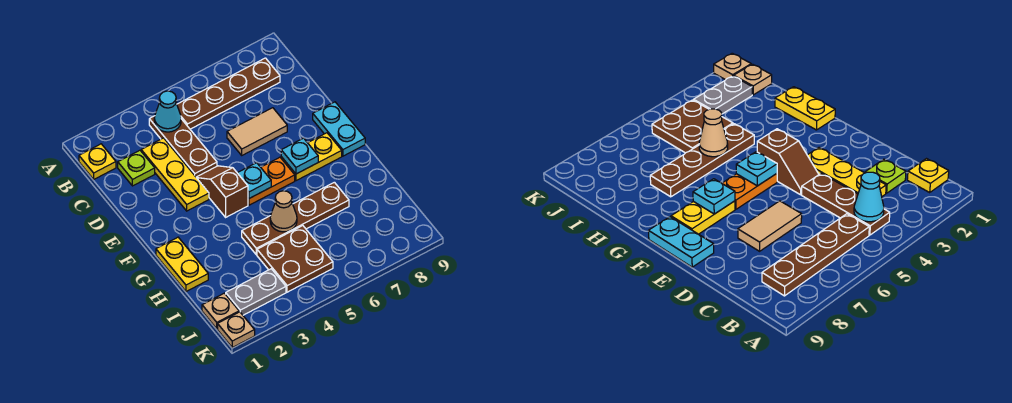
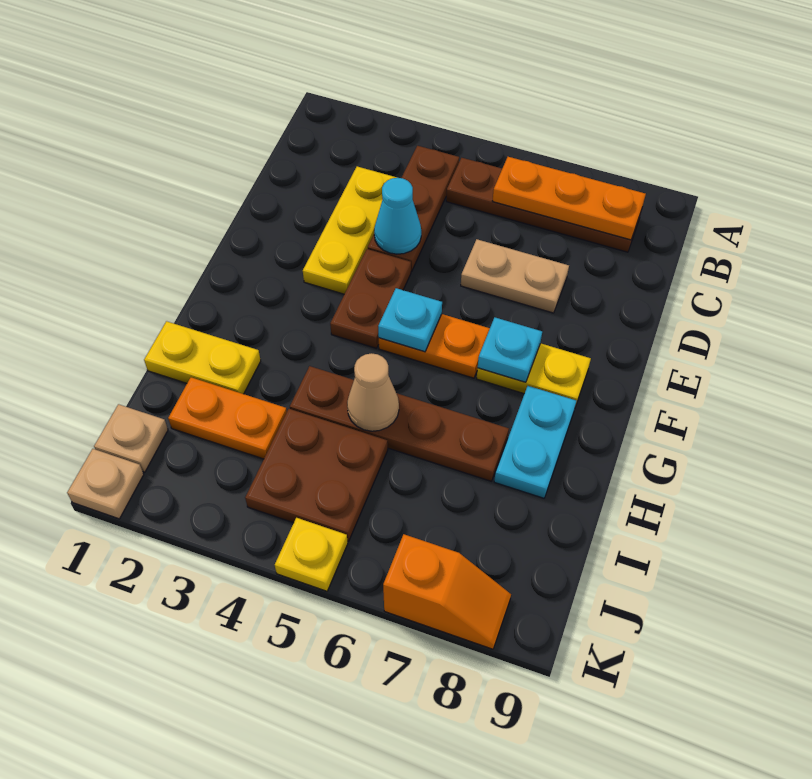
yellow plate B1 level 1 -> yellow plate K5 level 1
cyan cone B4 level 2 -> cyan cone D4 level 2
none -> orange plate B6:B8 level 2
lime plate C2 level 1 -> none
tan tile D6:D7 level 1 -> tan plate D6:D7 level 1
brown slope E4:F4 level 1 top F -> brown plate E4:F4 level 1
cyan plate E9:F9 level 1 -> cyan plate G8:H8 level 1
yellow plate G1:H1 level 1 -> yellow plate H1:H2 level 1
none -> orange plate I2:I3 level 1
grey plate J2:J3 level 1 -> none
none -> orange slope K7:K8 level 1 top 7

